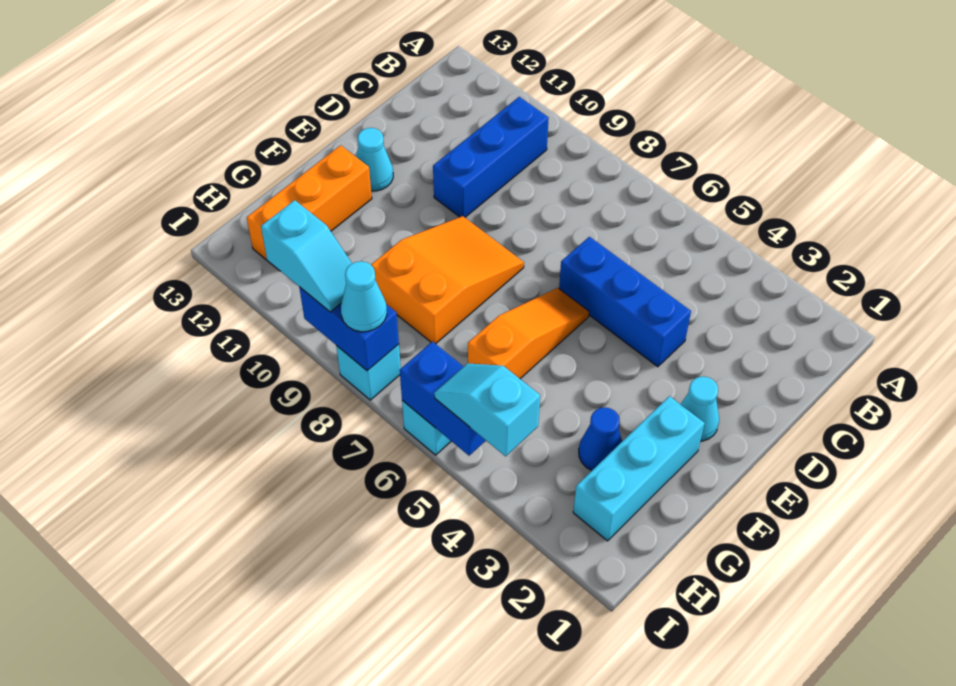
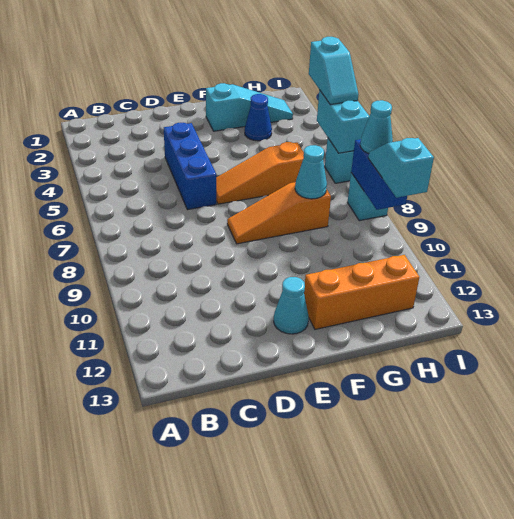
blue brick B10:D10 level 1 -> none
cyan cone E2 level 1 -> cyan cone G8 level 2
orange slope E8:G9 level 1 top G -> orange slope E8:G8 level 1 top G
cyan brick F2:H2 level 1 -> cyan slope F2:H2 level 1 top F
blue brick I5:I6 level 2 -> cyan brick I5:I6 level 2

